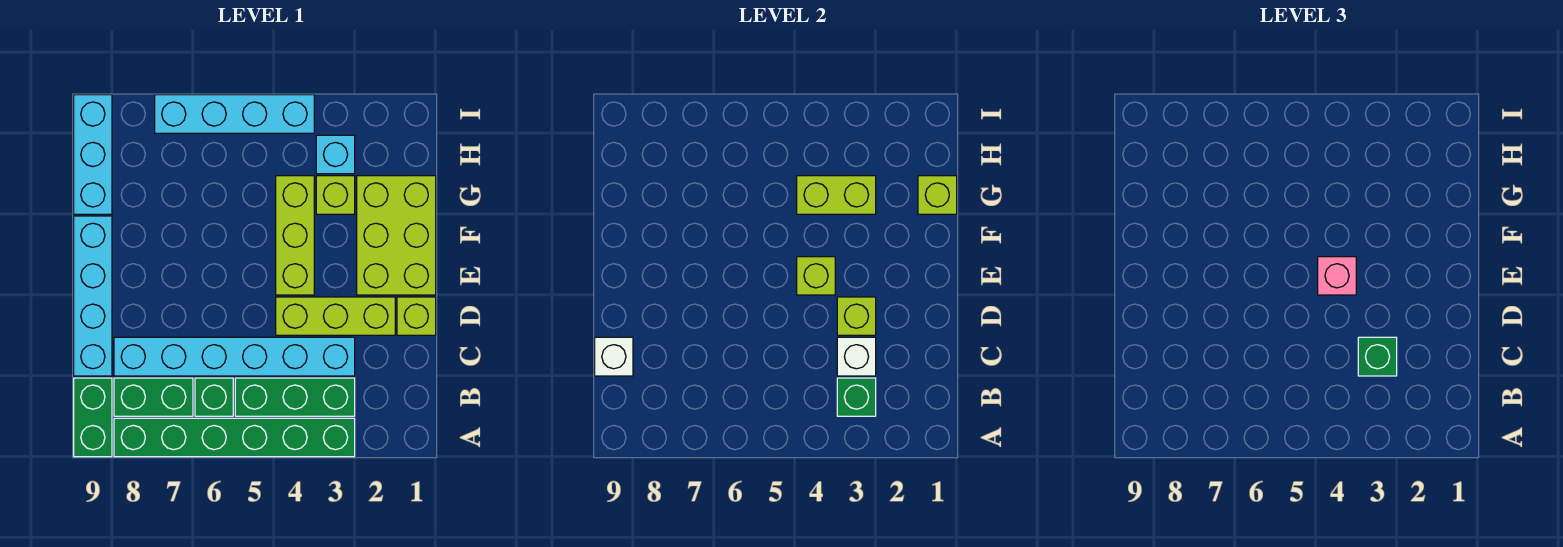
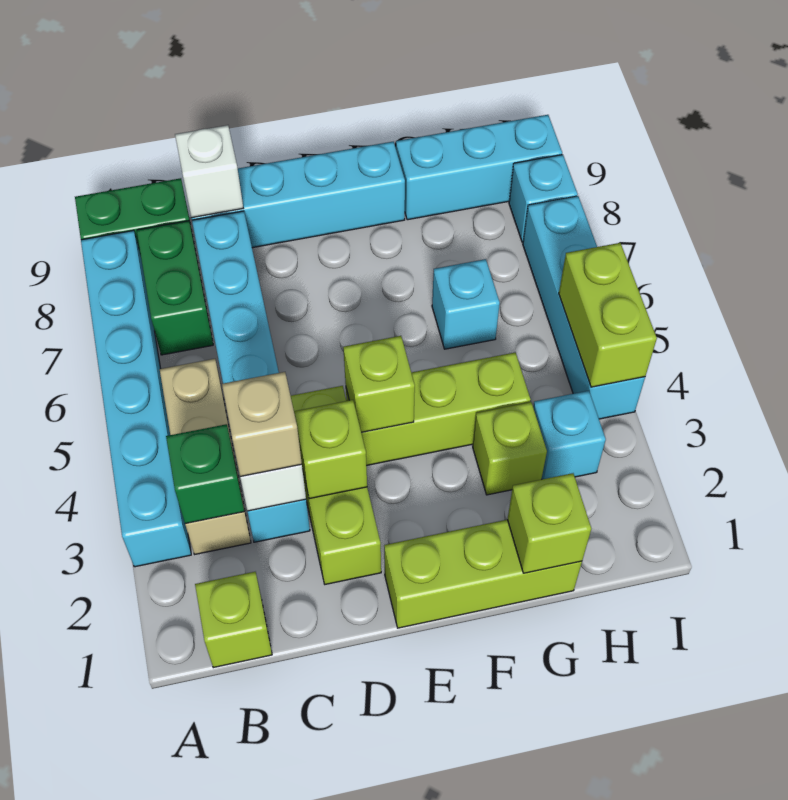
green brick A3:A8 level 1 -> cyan brick A3:A8 level 1
green brick B3:B5 level 1 -> tan brick B3:B5 level 1
green brick B6 level 1 -> none
green brick C3 level 3 -> tan brick C3 level 3
lime brick D1 level 1 -> lime brick B1 level 1
lime brick E1:G2 level 1 -> lime brick E1:G1 level 1
pink brick E4 level 3 -> none
lime brick G3:G4 level 2 -> lime brick I4:I5 level 2
none -> cyan brick G6 level 1
none -> cyan brick I8 level 1

